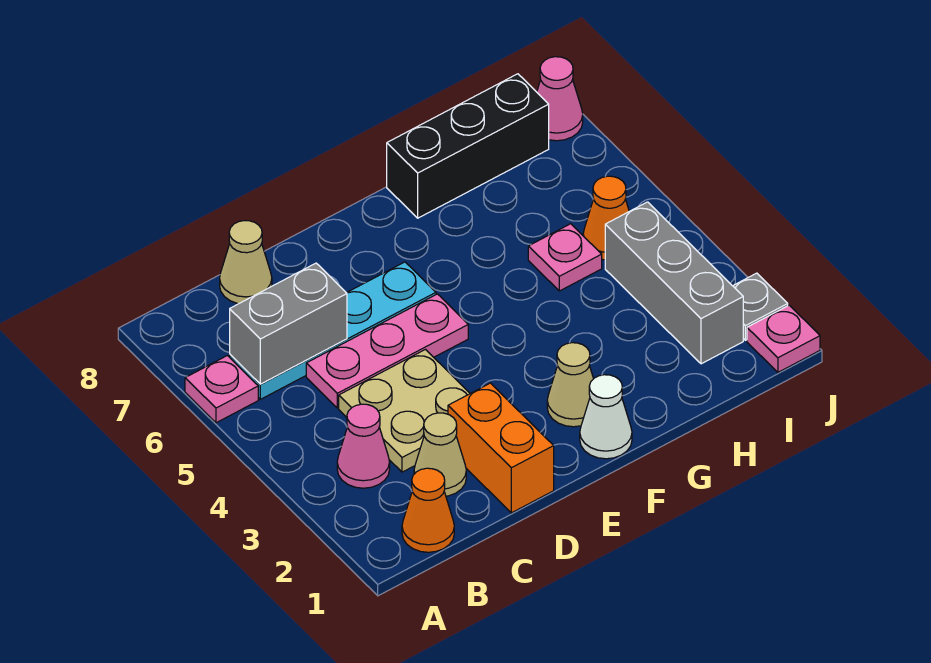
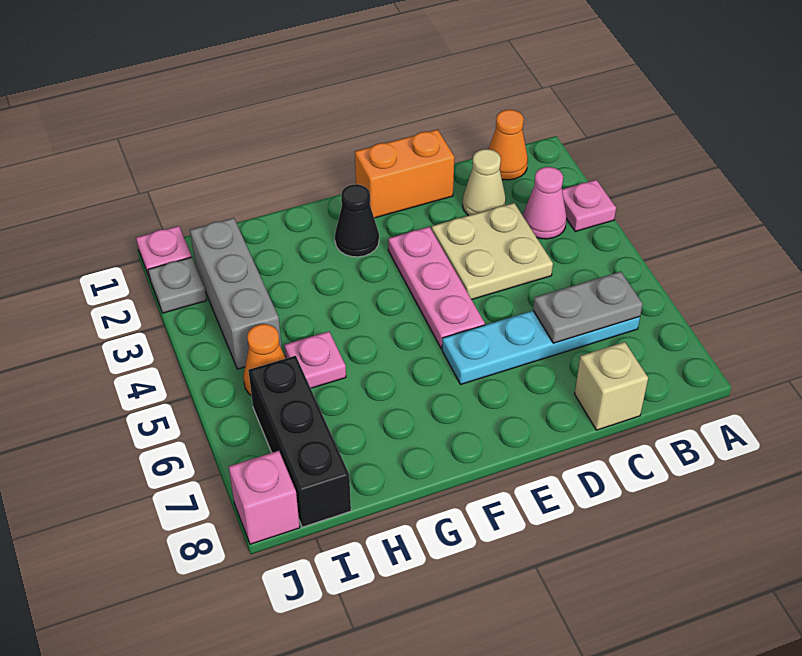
pink plate A6 level 1 -> pink plate A3 level 1
grey brick B6:C6 level 2 -> grey plate B6:C6 level 2
pink plate C5:E5 level 1 -> pink plate E3:E5 level 1
tan cone C8 level 1 -> tan brick C8 level 1
orange brick D1:D2 level 1 -> orange brick D1:E1 level 1
white cone F1 level 1 -> none
tan cone F2 level 1 -> black cone F2 level 1
black brick G8:I8 level 1 -> black brick I6:I8 level 1
pink cone J8 level 1 -> pink brick J8 level 1

